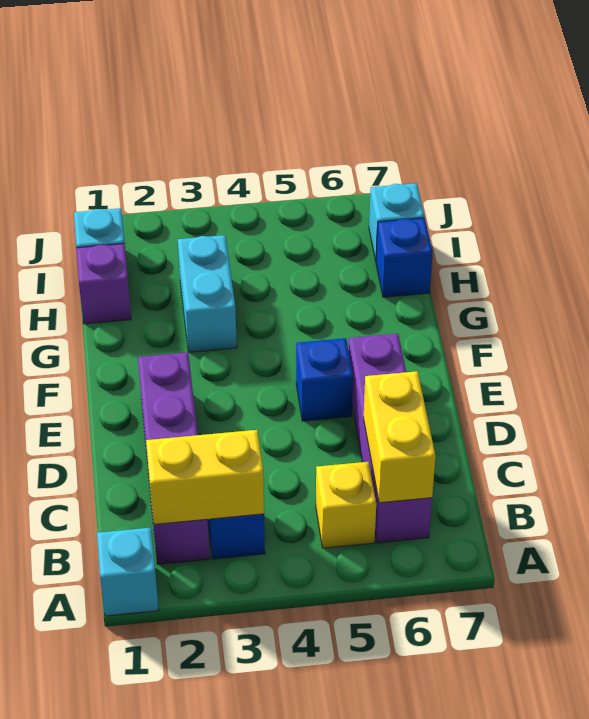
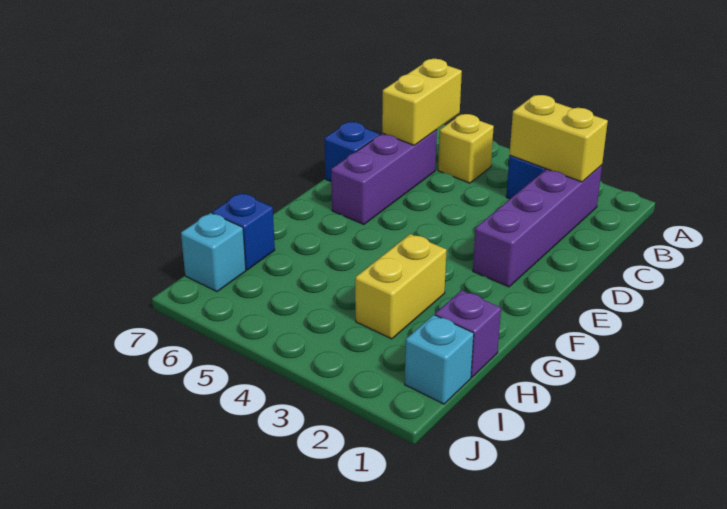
cyan brick A1 level 1 -> none
purple brick B6:E6 level 1 -> purple brick C6:E6 level 1
blue brick E5 level 1 -> blue brick D7 level 1
cyan brick G3:H3 level 1 -> yellow brick G3:H3 level 1

